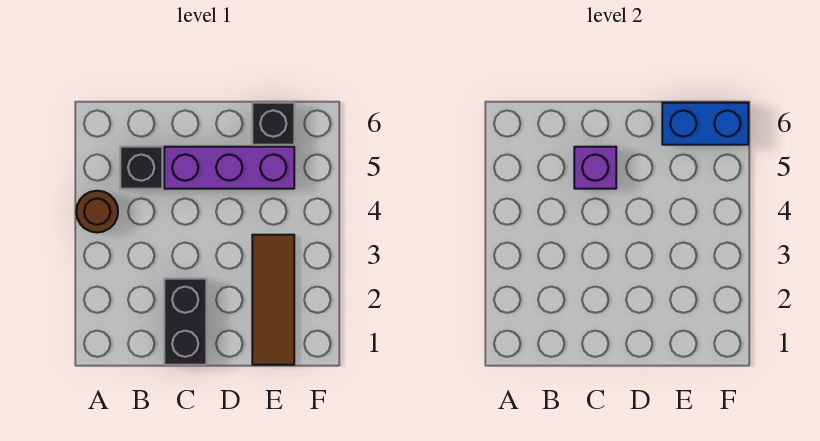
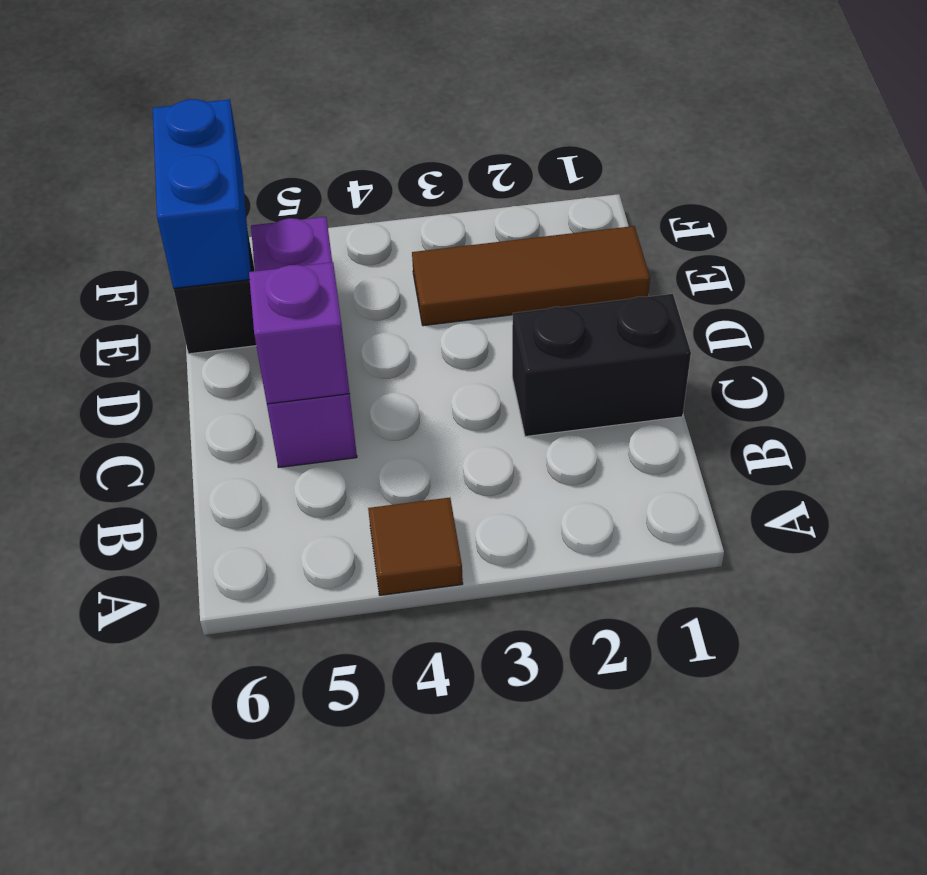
brown round brick A4 level 1 -> brown tile A4 level 1
black brick B5 level 1 -> none

